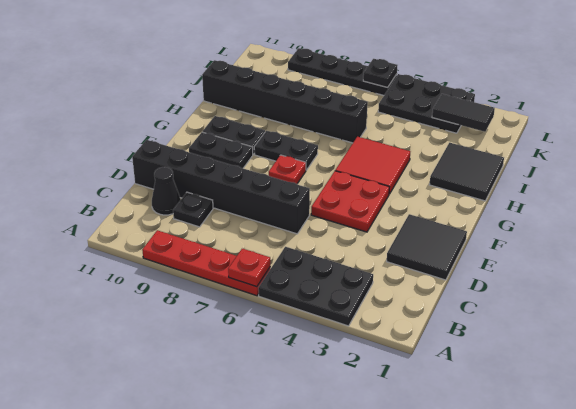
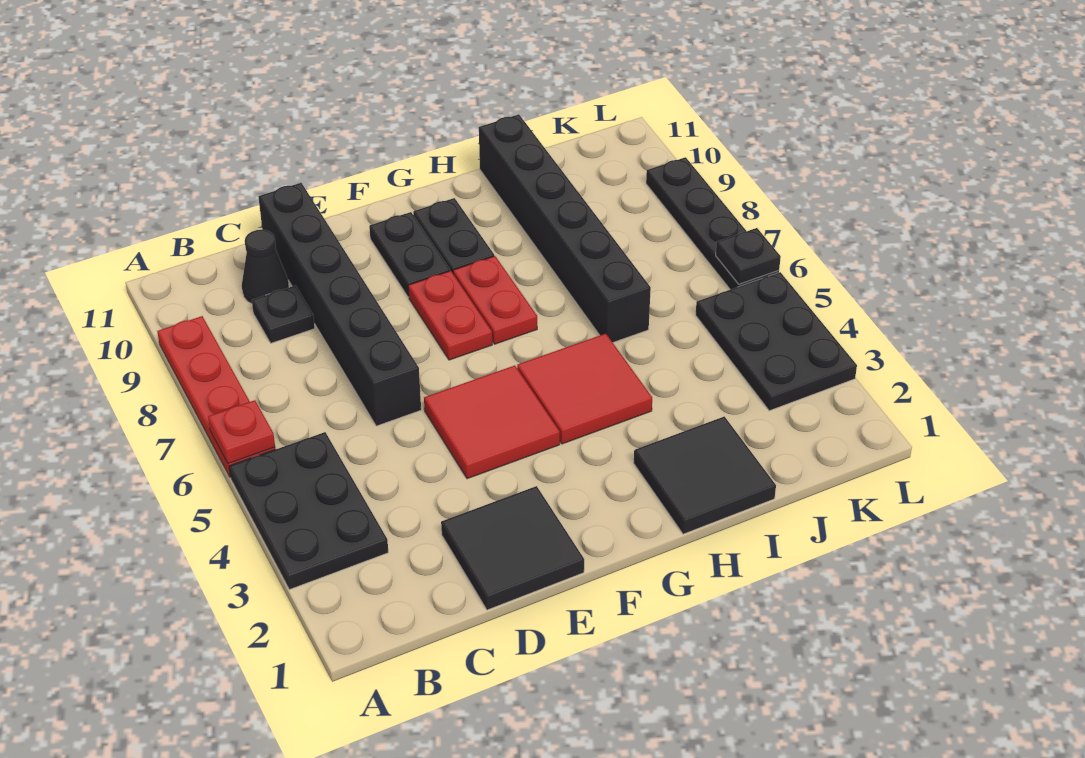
red plate E4:F5 level 1 -> red tile E4:F5 level 1
red plate F7 level 1 -> red plate F7:F8 level 1
black plate G7:G8 level 1 -> red plate G7:G8 level 1
black tile K2:K3 level 2 -> none

